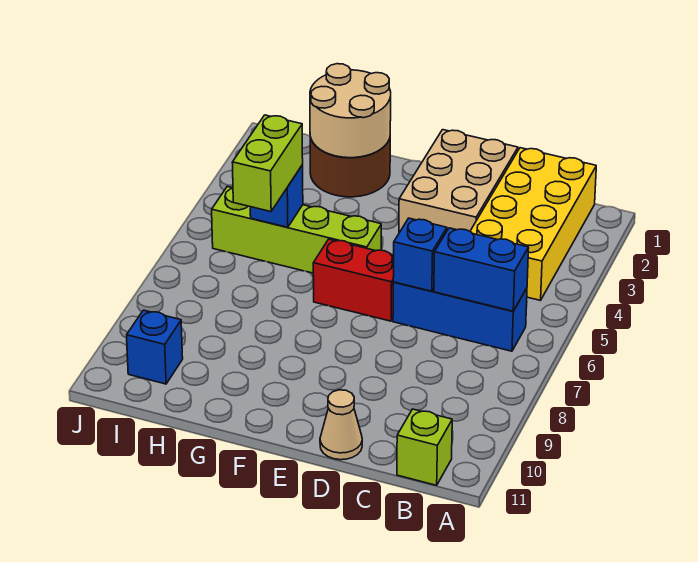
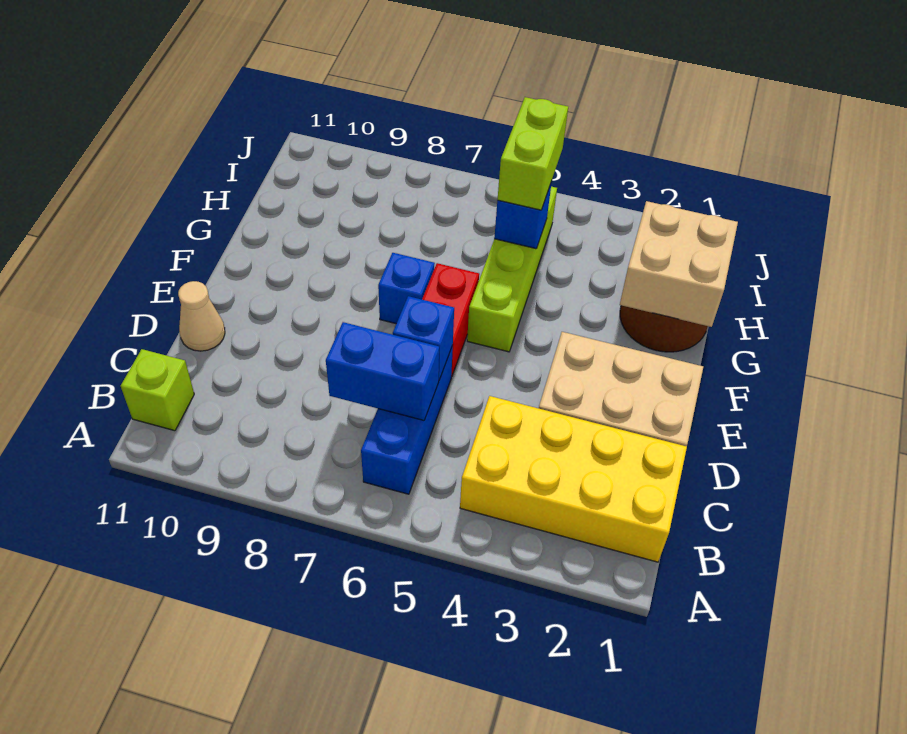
blue brick B6:C6 level 2 -> blue brick C6:C7 level 2
tan round brick G1:H2 level 2 -> tan brick G1:H2 level 2
lime brick H5:H6 level 3 -> lime brick H5:I5 level 3
blue brick I10 level 1 -> blue brick F7 level 1

